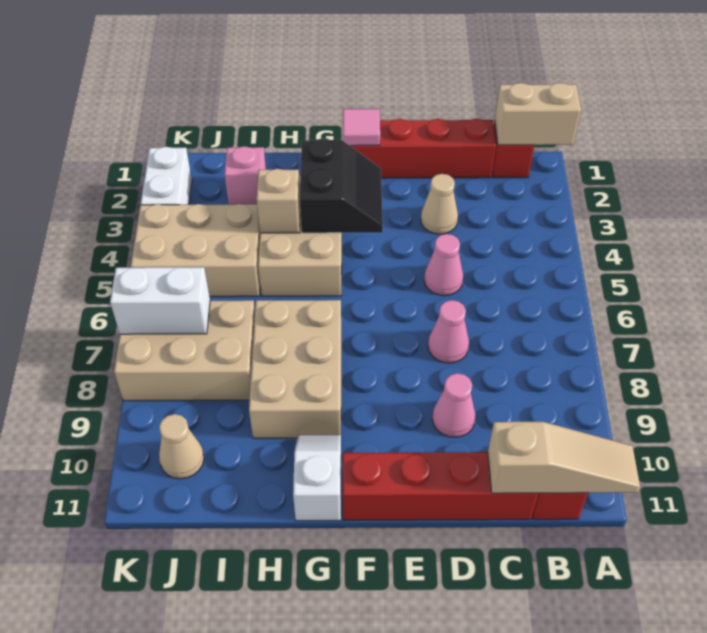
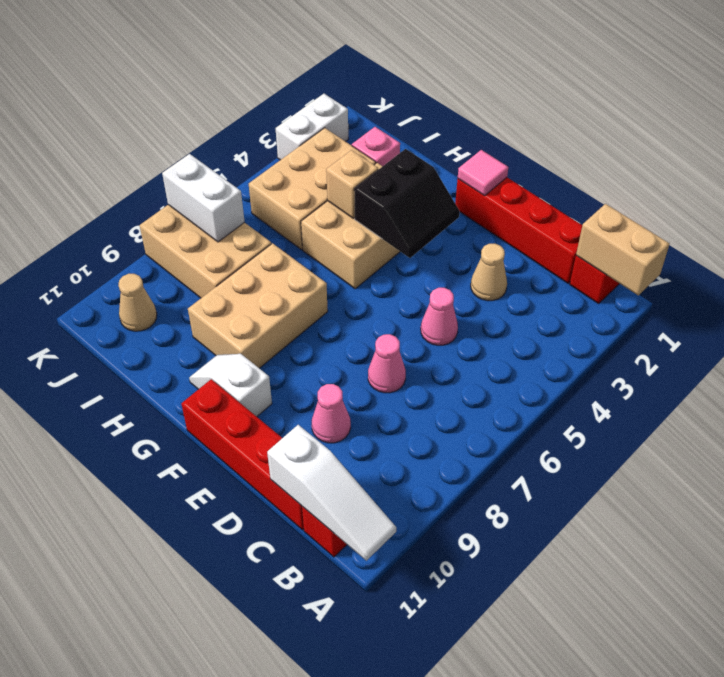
tan slope A11:C11 level 2 top C -> white slope A11:C11 level 2 top C
white slope G10:G11 level 1 top 11 -> white slope F10:G10 level 1 top F
tan brick I4:K5 level 1 -> tan brick I3:J5 level 1

